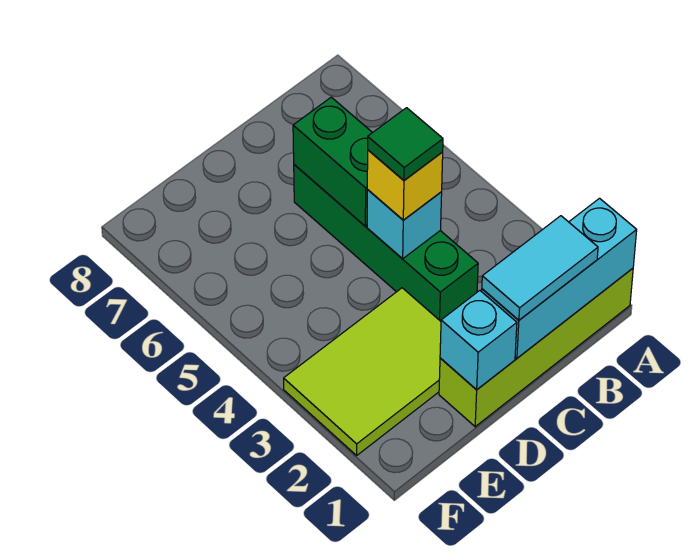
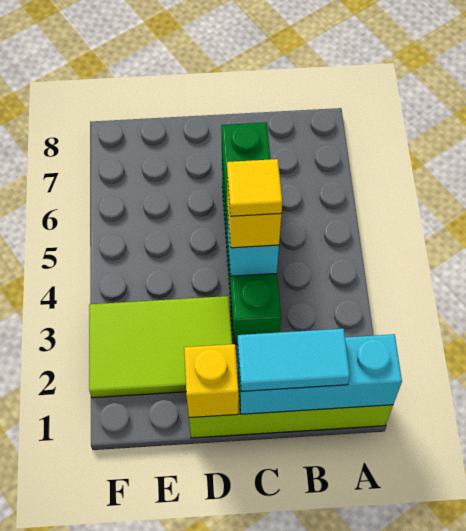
green tile C4 level 4 -> yellow tile C4 level 4
cyan brick D1 level 2 -> yellow brick D1 level 2

